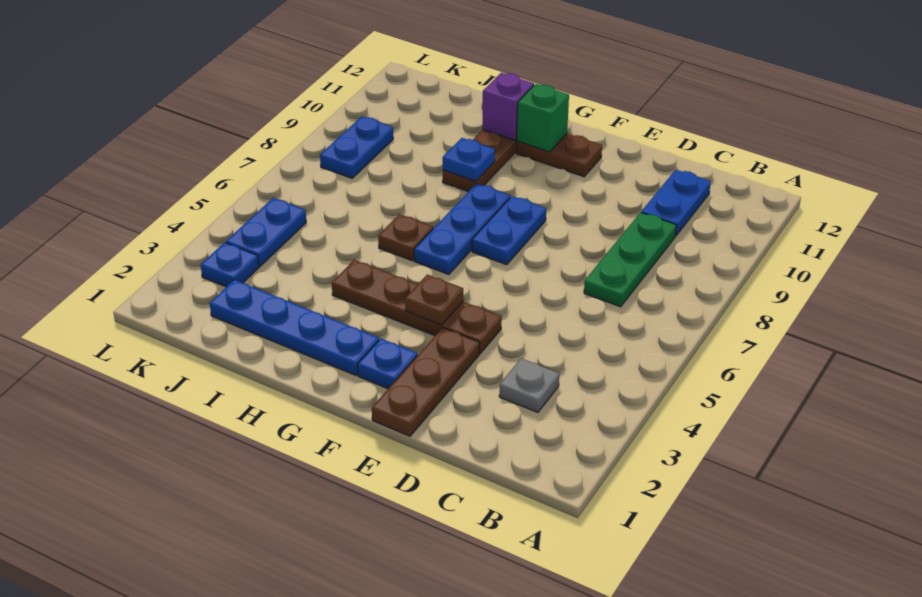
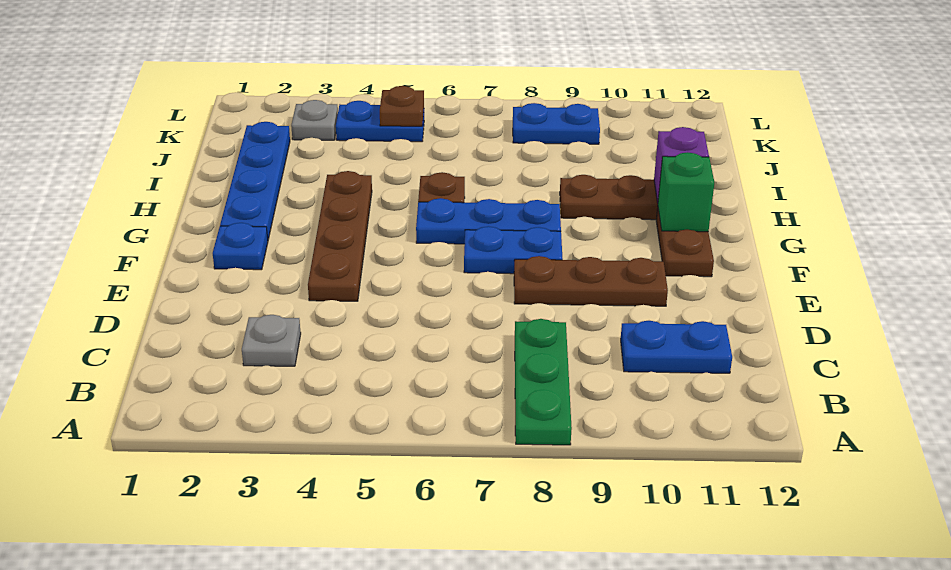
green plate C7:C9 level 1 -> green plate A8:C8 level 1
brown plate E1:E3 level 1 -> brown plate E8:E10 level 1
brown plate F4 level 2 -> brown plate K5 level 2
blue plate H9 level 2 -> none
blue plate K3 level 1 -> grey plate K3 level 1

